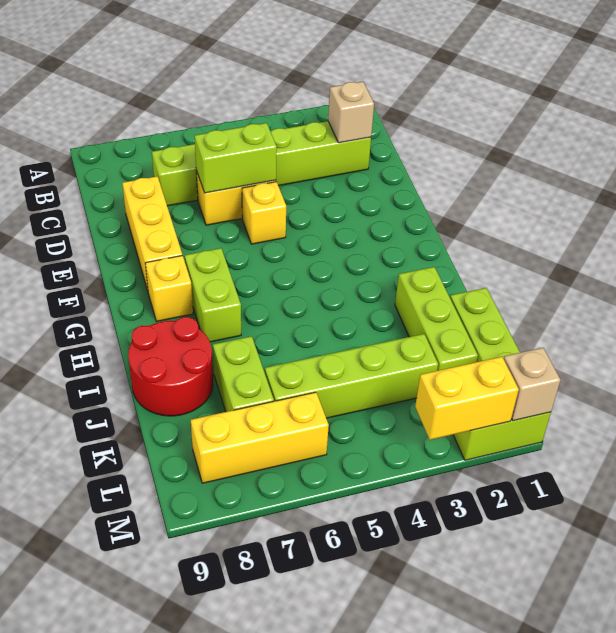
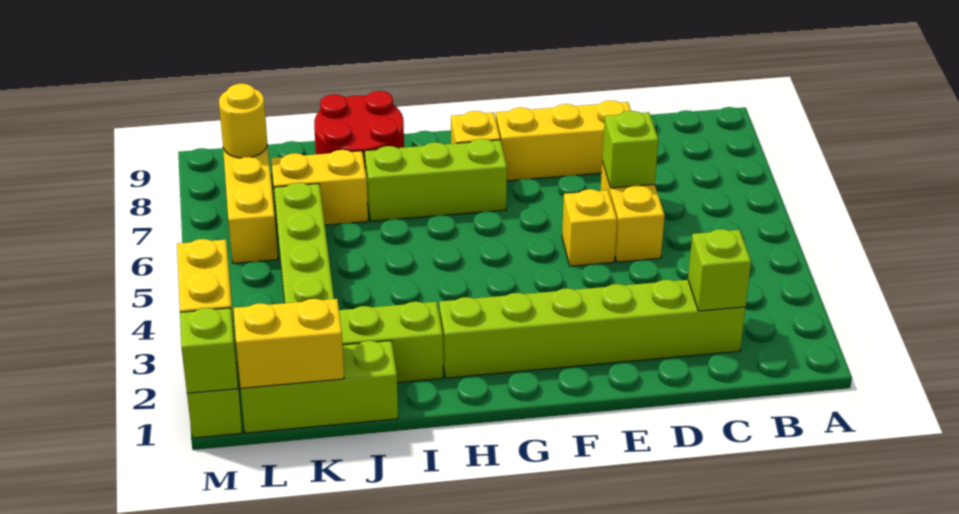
lime brick C2:C7 level 1 -> lime brick C2:H2 level 1
tan brick C2 level 2 -> lime brick C2 level 2
lime brick D5:D6 level 2 -> lime brick D6 level 2
lime brick G7:H7 level 1 -> lime brick G7:I7 level 1
lime brick J7:K7 level 1 -> yellow brick J7:K7 level 1
none -> yellow brick K1:L1 level 2
none -> yellow round brick L8 level 2
tan brick M1 level 2 -> lime brick M1 level 2

